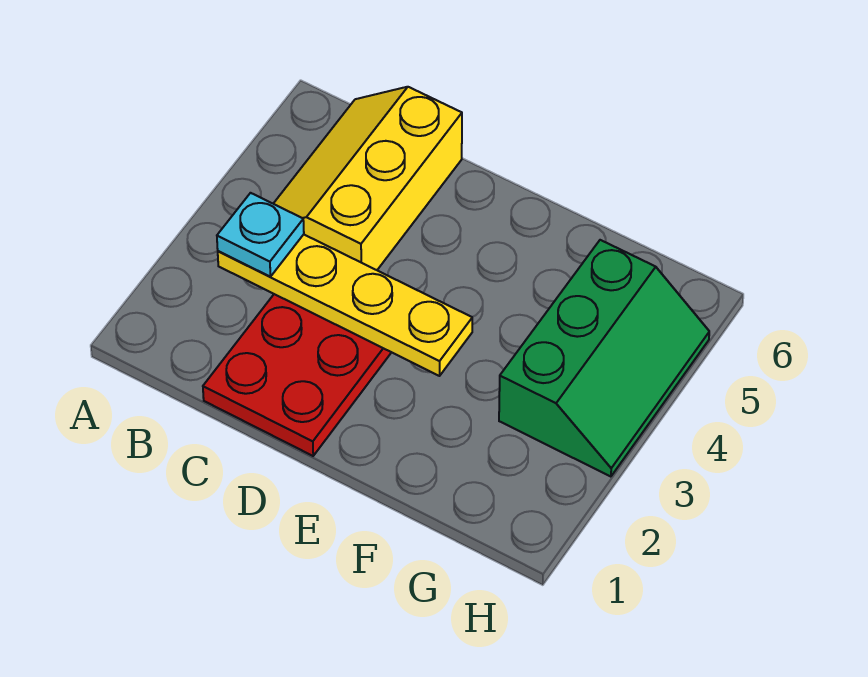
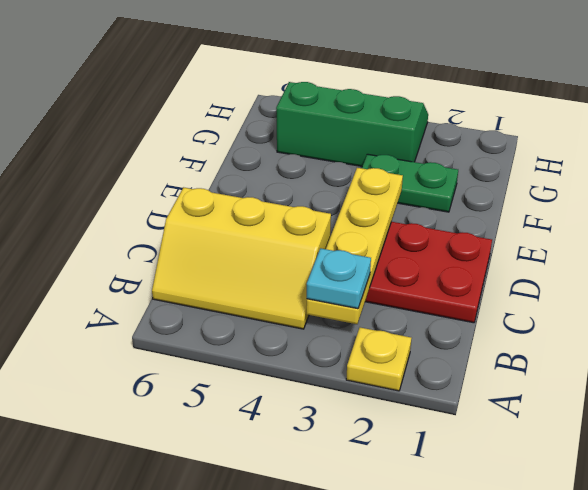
none -> yellow plate A2 level 1
none -> green plate F2:F3 level 1

